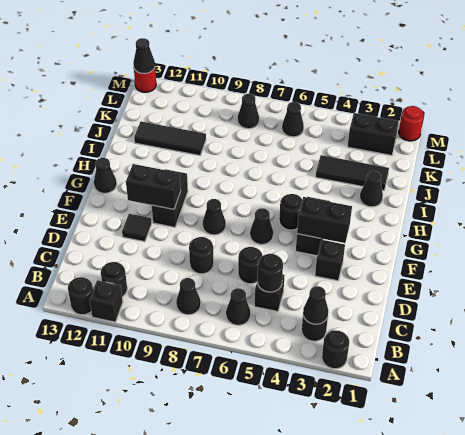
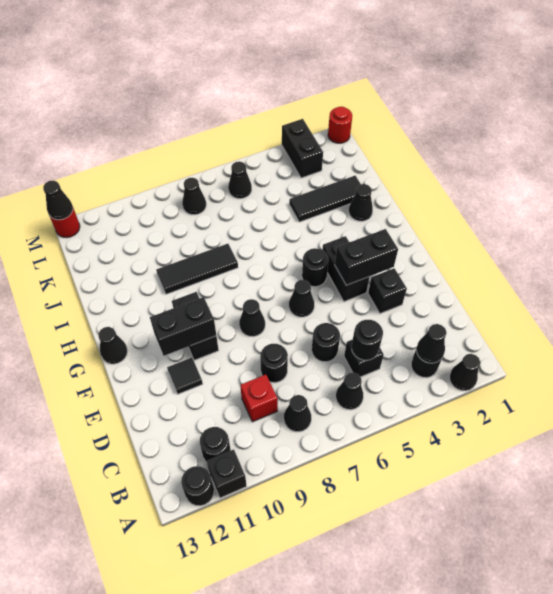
black round brick A2 level 1 -> black cone A2 level 1
none -> red brick C9 level 1
black tile J10:J12 level 1 -> black tile I8:I10 level 1
black brick L2:L3 level 1 -> black brick L3:M3 level 1

